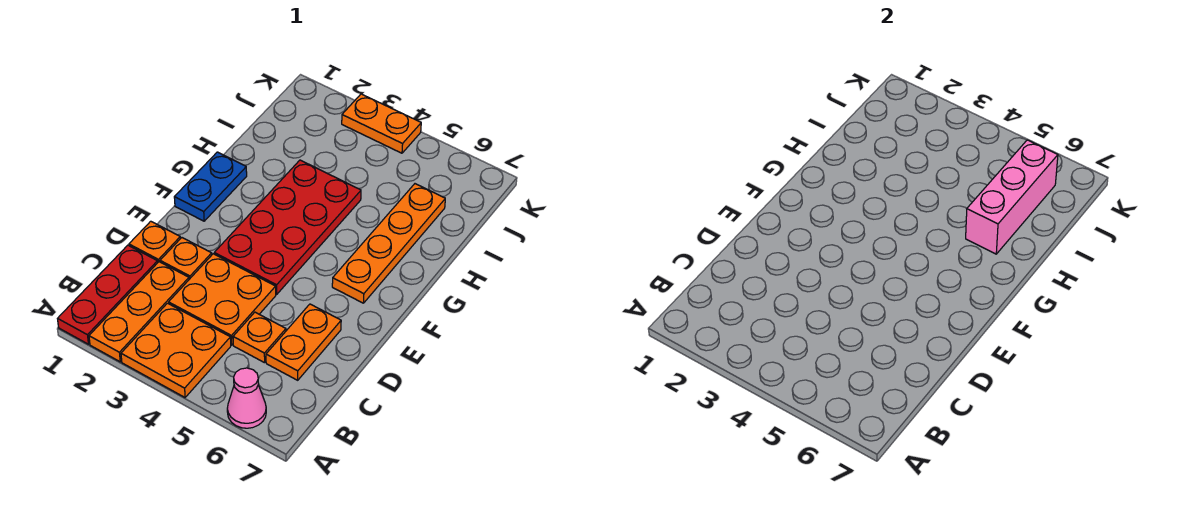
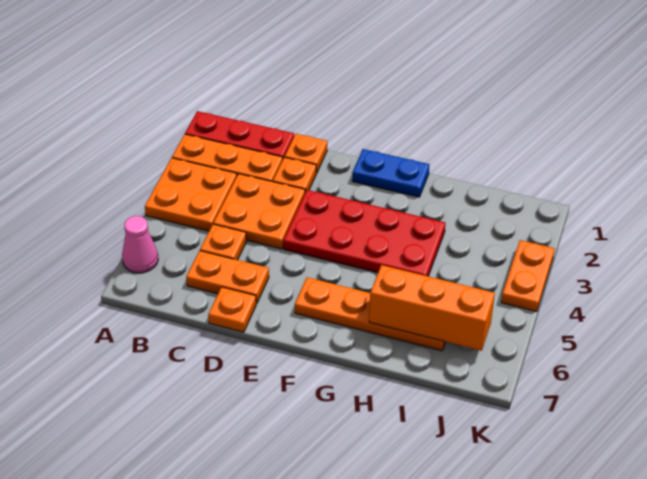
none -> orange plate D7 level 1
pink brick H6:J6 level 2 -> orange brick H6:J6 level 2

